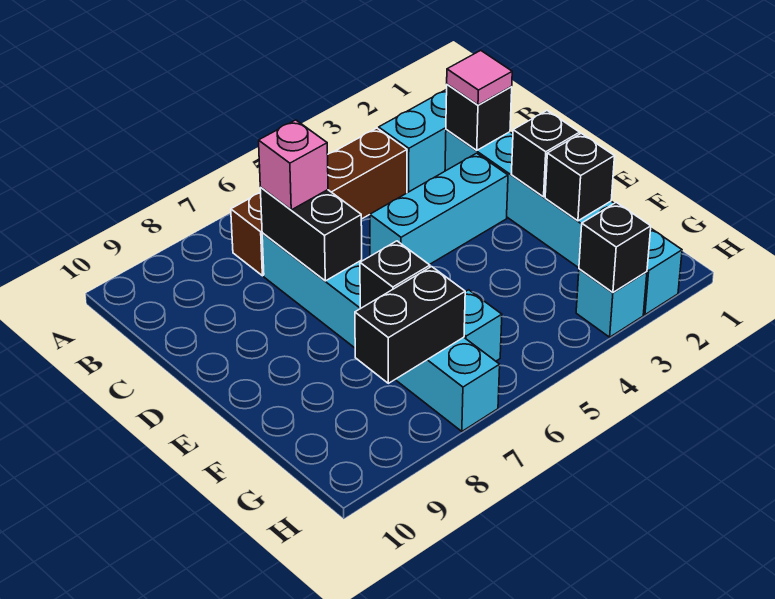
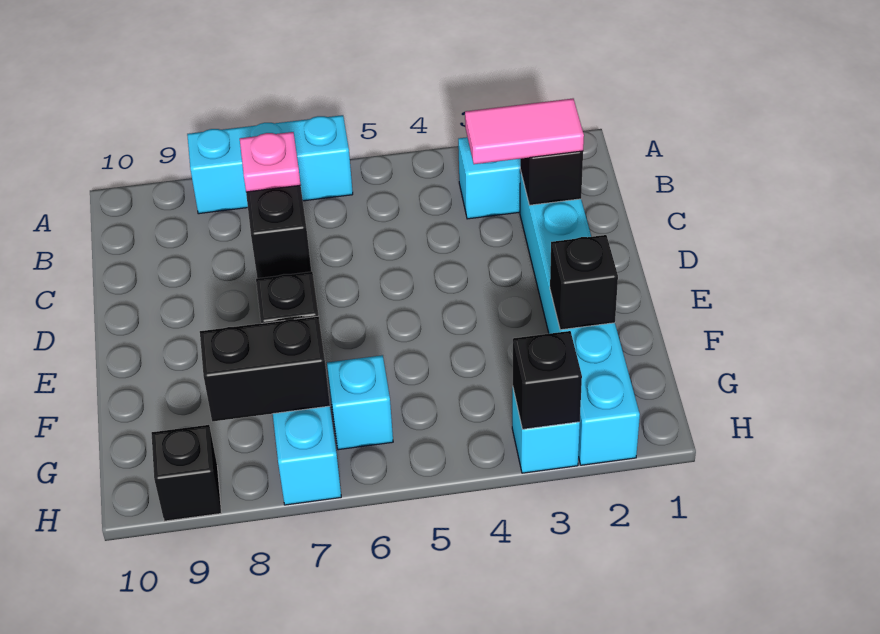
brown brick B4:B7 level 1 -> none
pink tile C2 level 3 -> pink tile C2:C3 level 3
pink brick C7 level 3 -> pink plate C7 level 3
cyan brick D3:D5 level 1 -> cyan brick A6:A8 level 1
black brick E2 level 2 -> black brick H9 level 1

